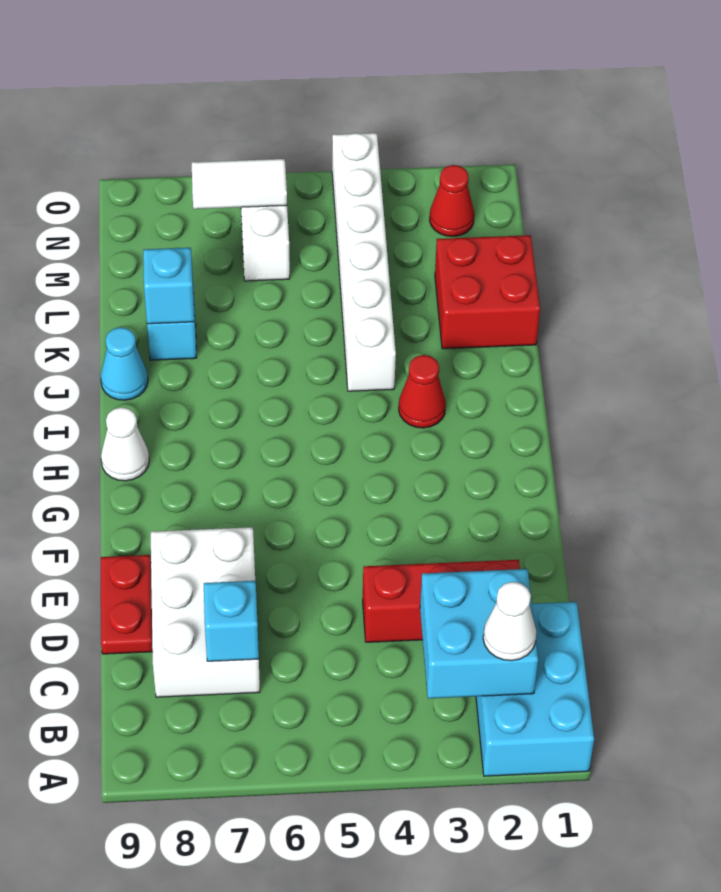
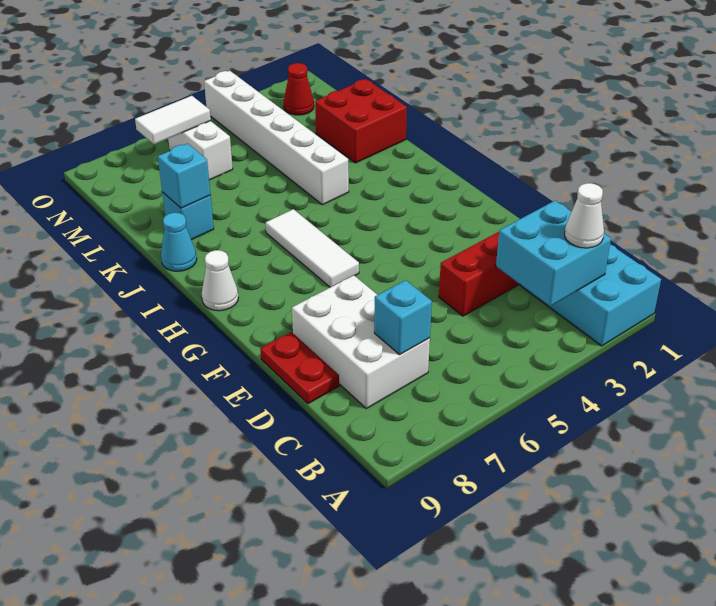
none -> white tile G6:I6 level 1
red cone I3 level 1 -> none

